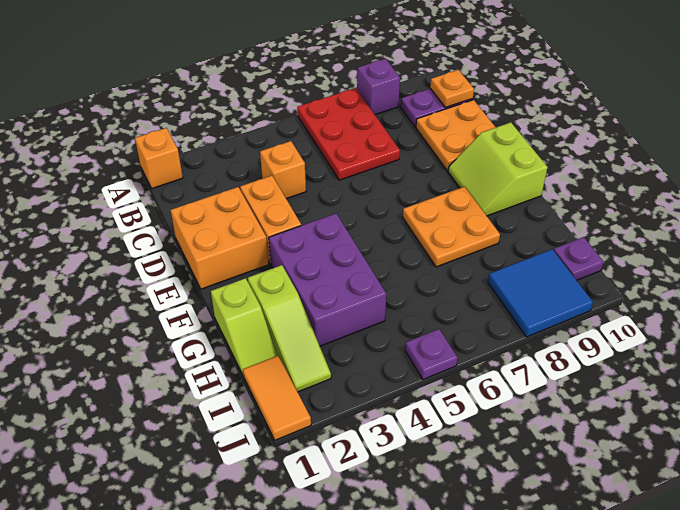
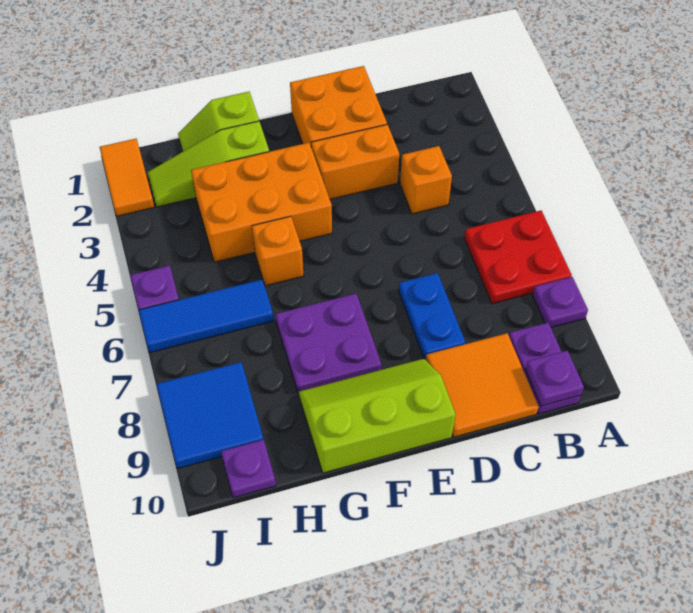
orange brick A1 level 1 -> orange brick G5 level 1
red plate A6:C7 level 1 -> red plate A6:B7 level 1
purple brick A8 level 1 -> purple plate A8 level 1
orange plate B10 level 2 -> purple plate B10 level 2
orange plate C9:D10 level 1 -> orange tile C9:D10 level 1
none -> blue plate D7:D8 level 1
lime slope E9:F10 level 1 top 10 -> lime slope E9:G10 level 1 top 10
purple brick F3:H4 level 1 -> orange brick F3:H4 level 1
orange plate F7:G8 level 1 -> purple plate F7:G8 level 1
none -> blue tile H6:J6 level 1
orange tile I1:J1 level 1 -> orange tile J1:J2 level 1

